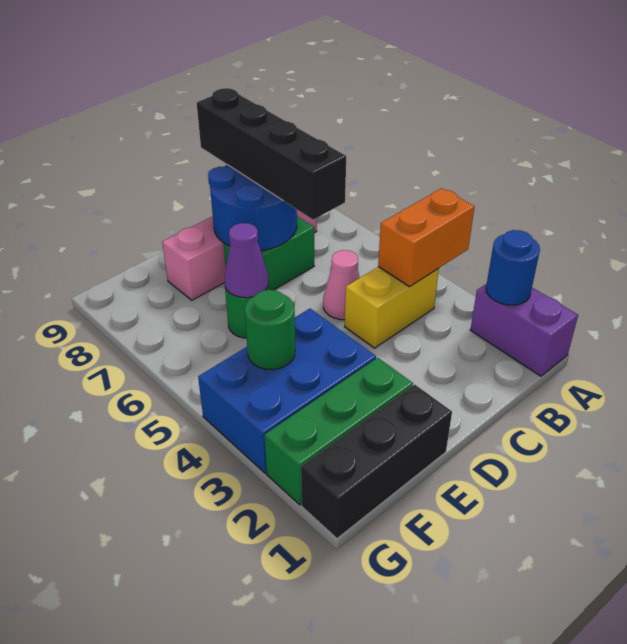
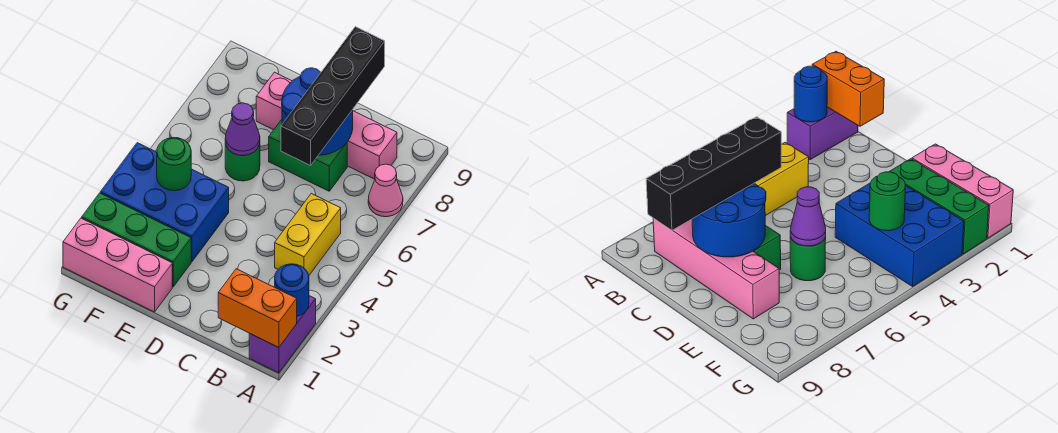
orange brick A4:B4 level 2 -> orange brick A1:B1 level 2
yellow brick B4:C4 level 1 -> yellow brick B4:B5 level 1
pink cone C5 level 1 -> pink cone A7 level 1
black brick E1:G1 level 1 -> pink brick E1:G1 level 1

